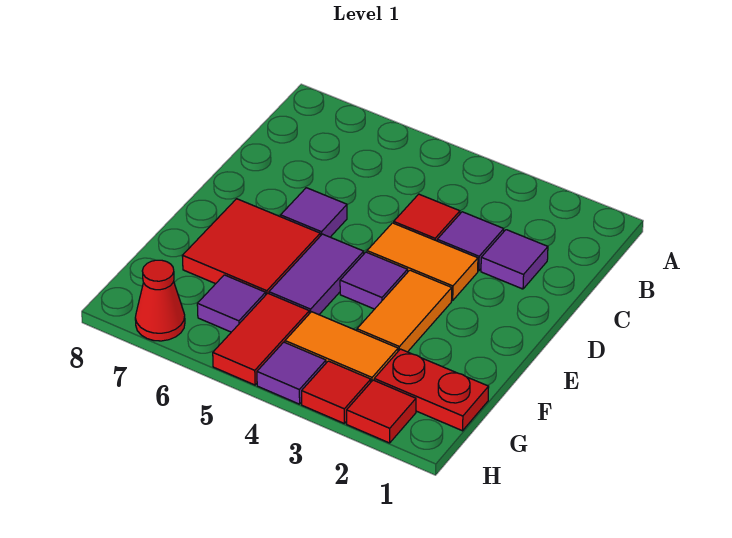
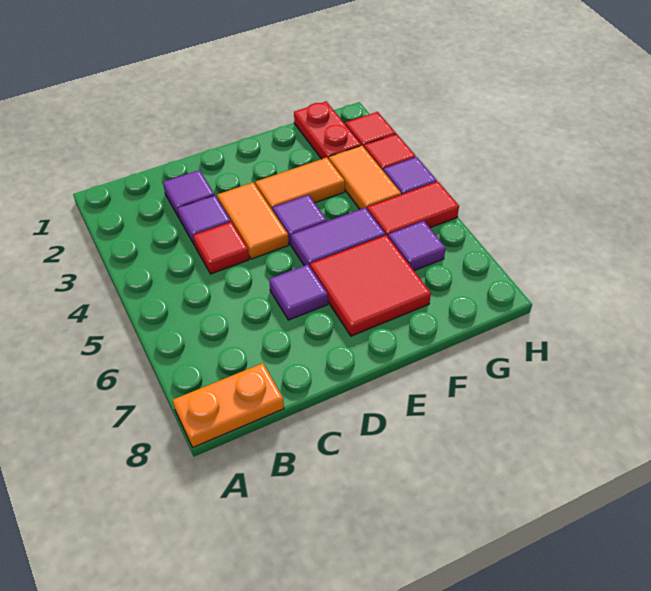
none -> orange plate A8:B8 level 1
red cone H7 level 1 -> none

